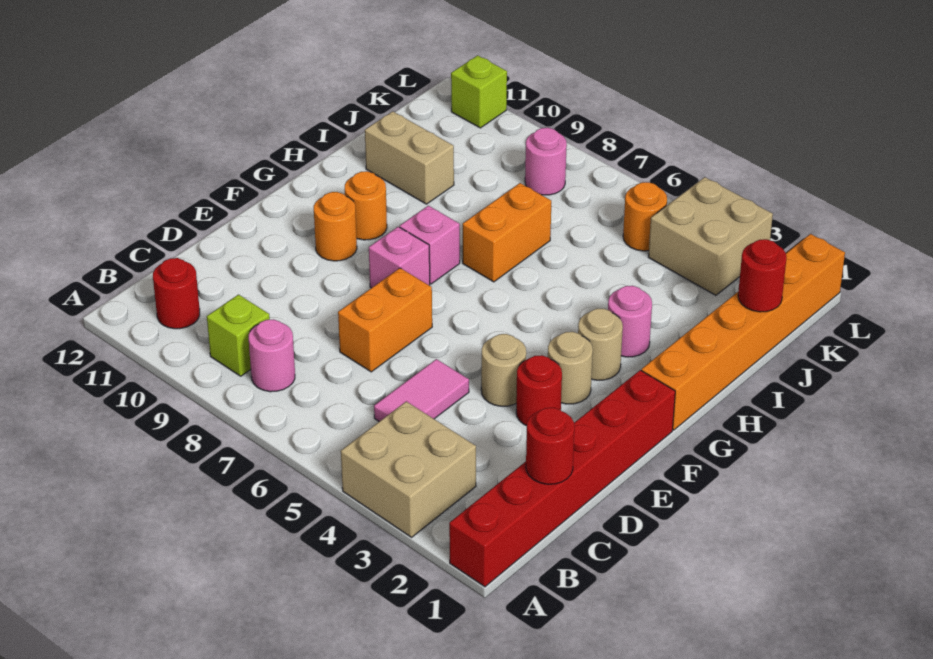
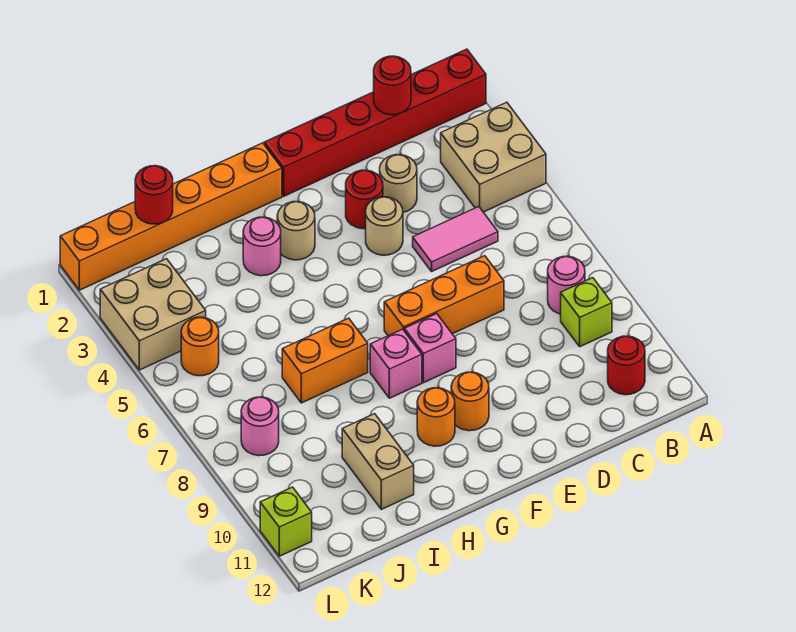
orange brick D7:E7 level 1 -> orange brick D7:F7 level 1
tan round brick F3 level 1 -> tan round brick D3 level 1

